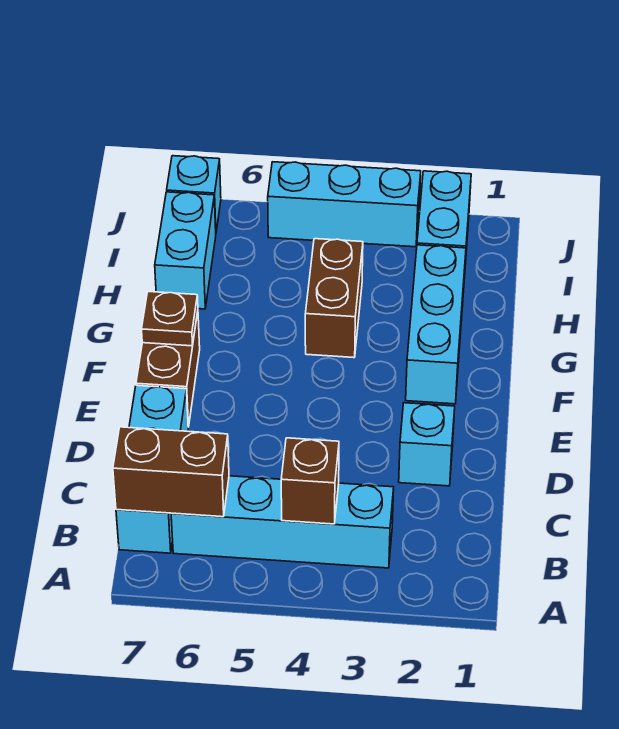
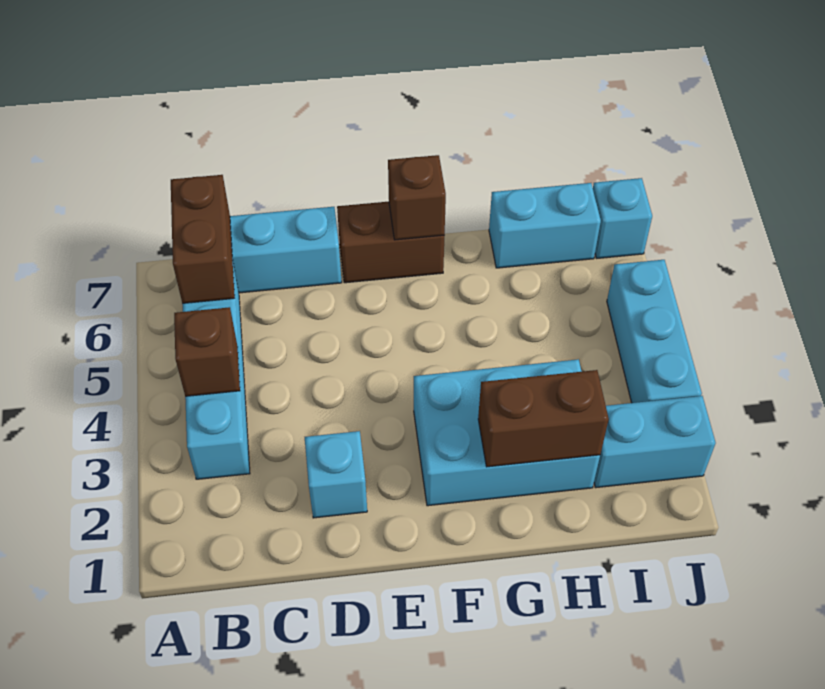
cyan brick F2:H2 level 1 -> cyan brick F2:H3 level 1
brown plate F7 level 2 -> brown brick F7 level 2
brown brick G4:H4 level 1 -> brown brick G2:H2 level 2

